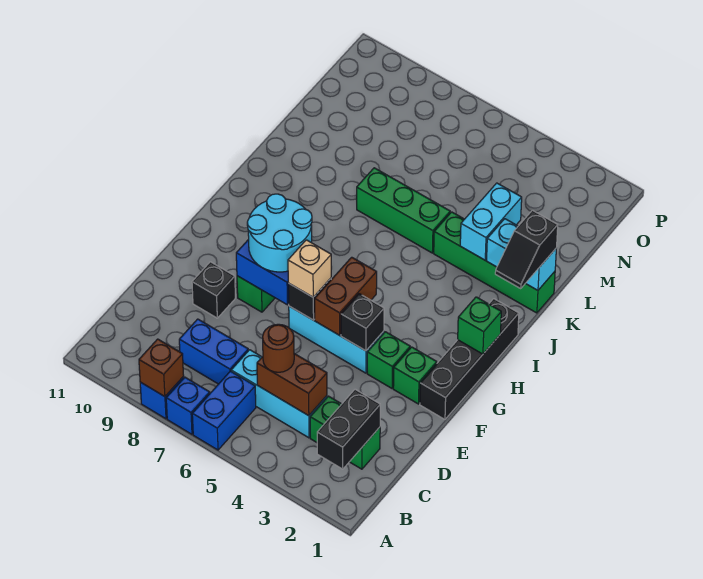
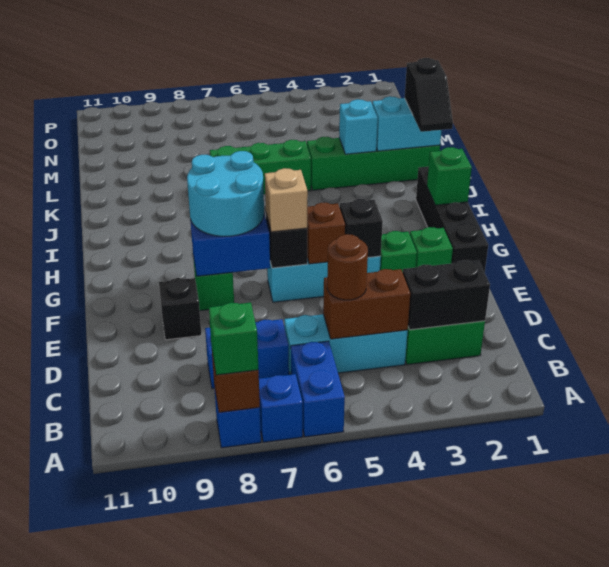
none -> green brick A8 level 3
black brick B2:C2 level 2 -> black brick C2:C3 level 2
brown brick F5:G5 level 2 -> brown brick F5 level 2
cyan brick K3:L3 level 2 -> cyan brick K3 level 2

